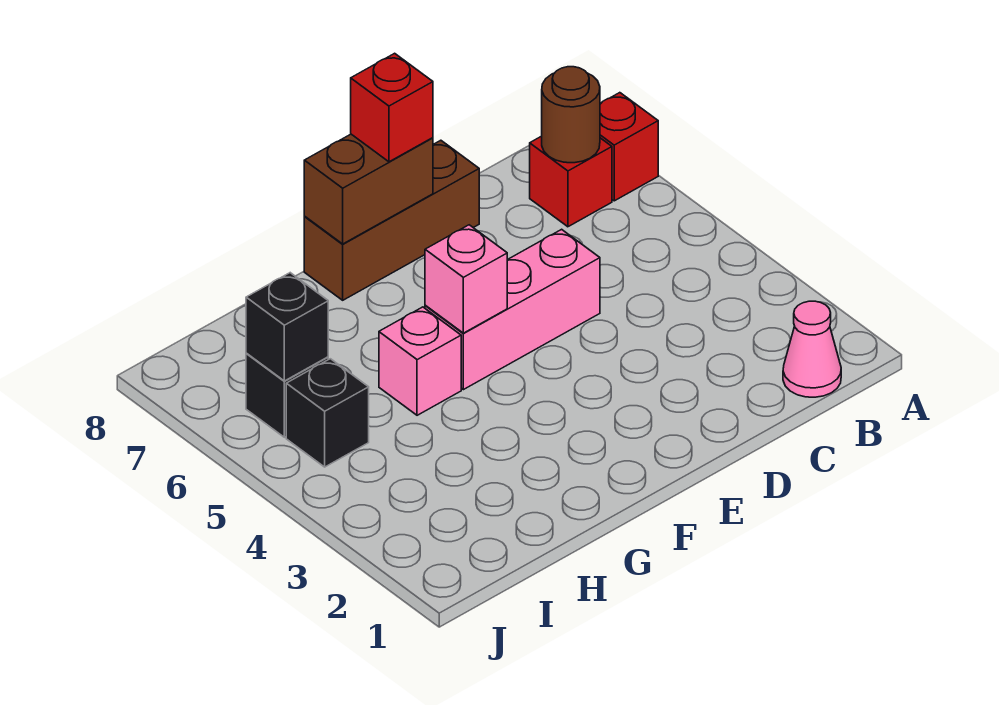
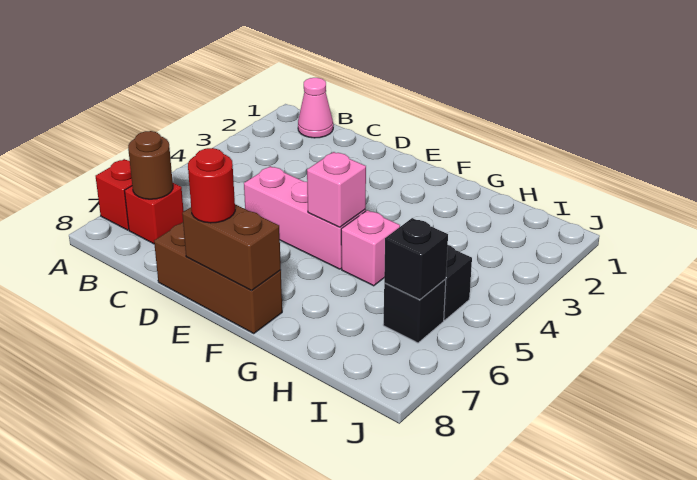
red brick E8 level 3 -> red round brick E8 level 3

